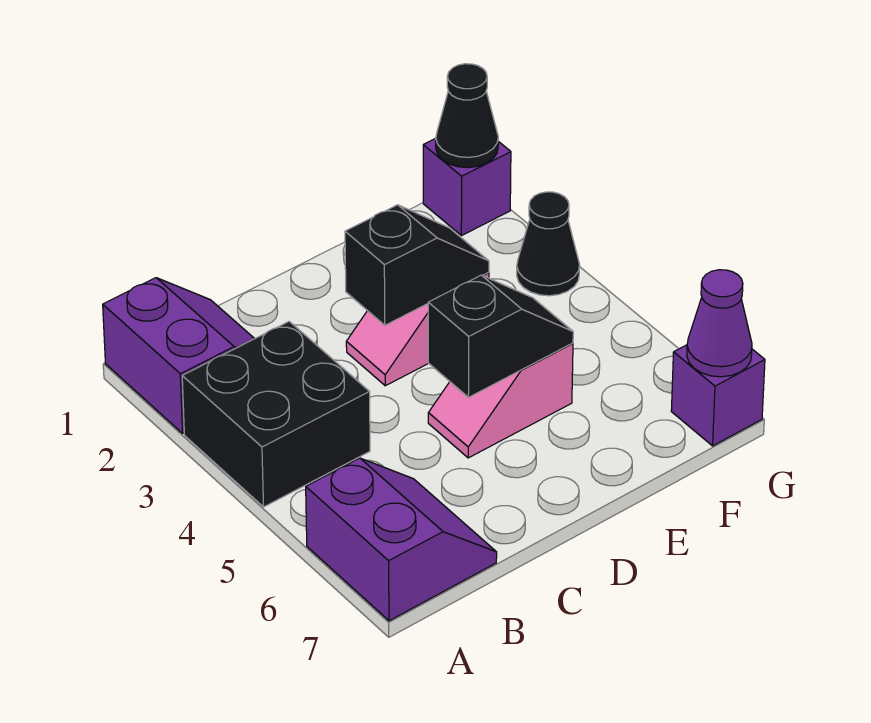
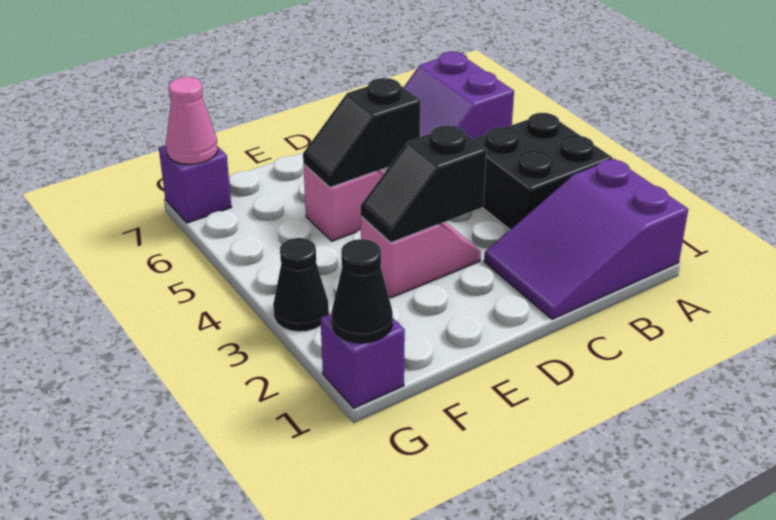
purple slope A1:B2 level 1 top A -> purple slope A1:C2 level 1 top A
purple cone G7 level 2 -> pink cone G7 level 2

